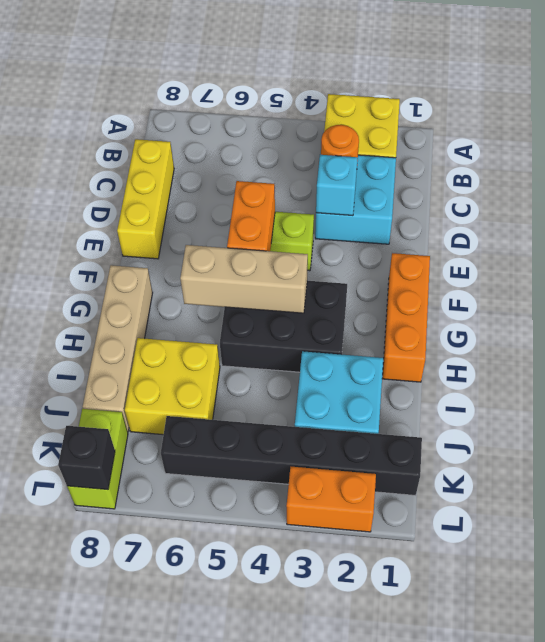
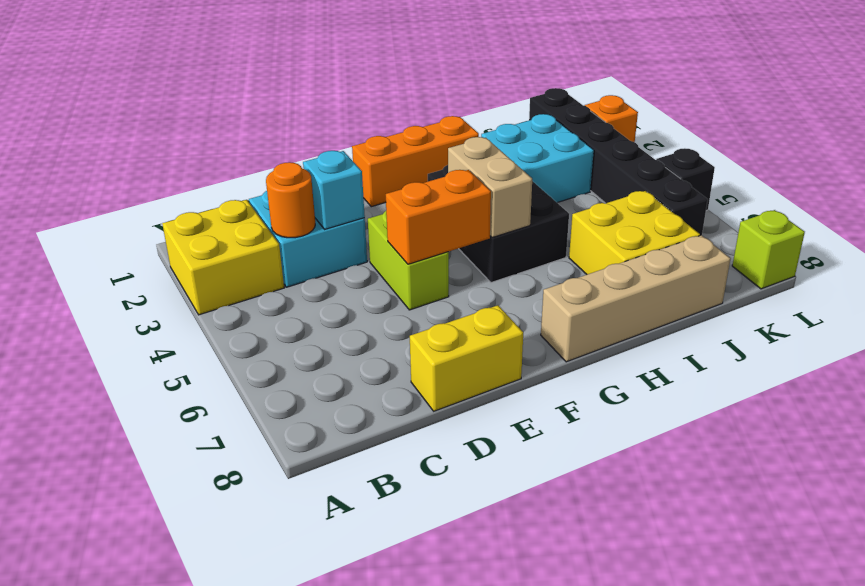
yellow brick C8:E8 level 1 -> yellow brick D8:E8 level 1
tan brick G4:G6 level 2 -> tan brick G4:G5 level 2
lime brick K8:L8 level 1 -> lime brick L8 level 1
orange brick L2:L3 level 1 -> orange brick L2 level 1
black brick L8 level 2 -> black brick L5 level 1

